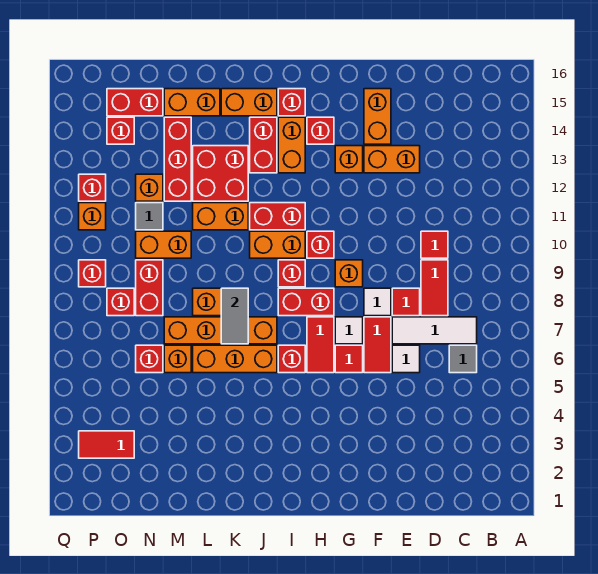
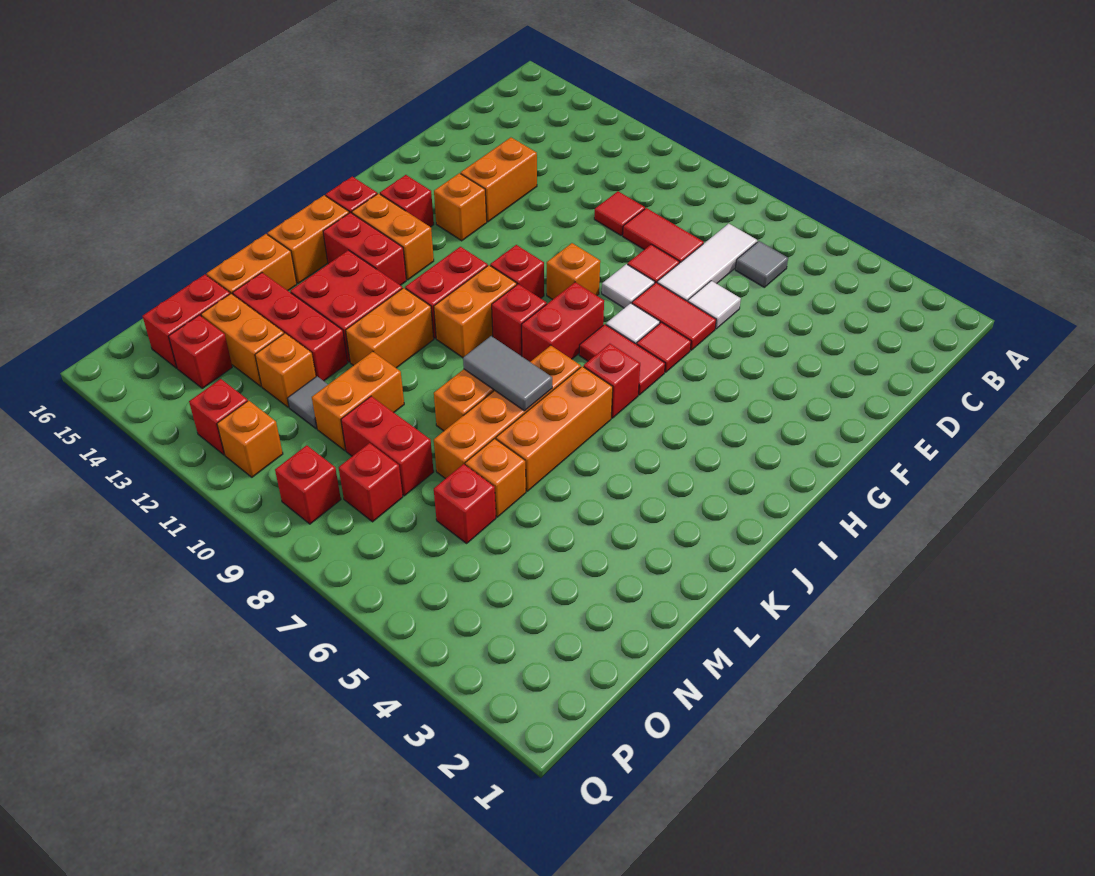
orange brick F14:F15 level 1 -> orange brick N13:N14 level 1
red tile O3:P3 level 1 -> none

